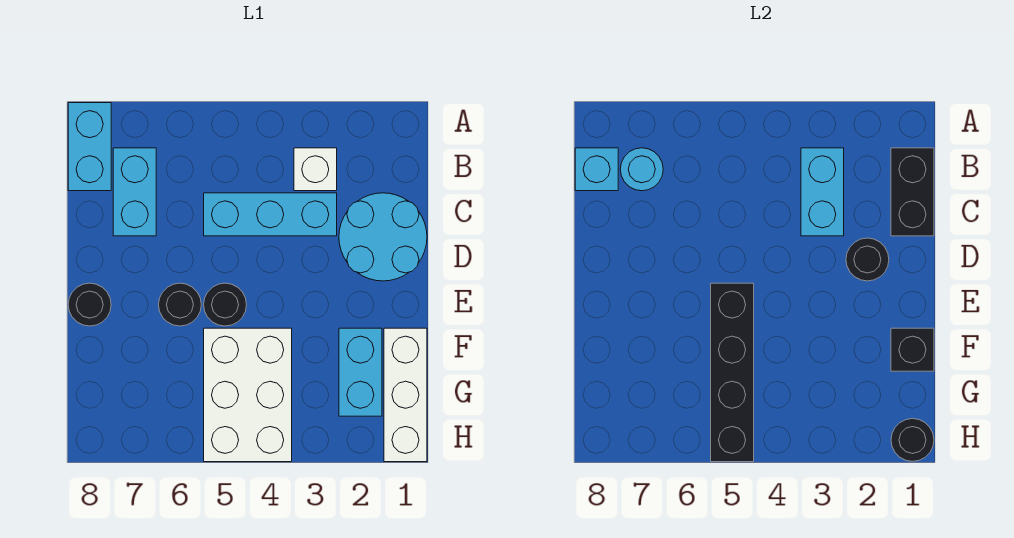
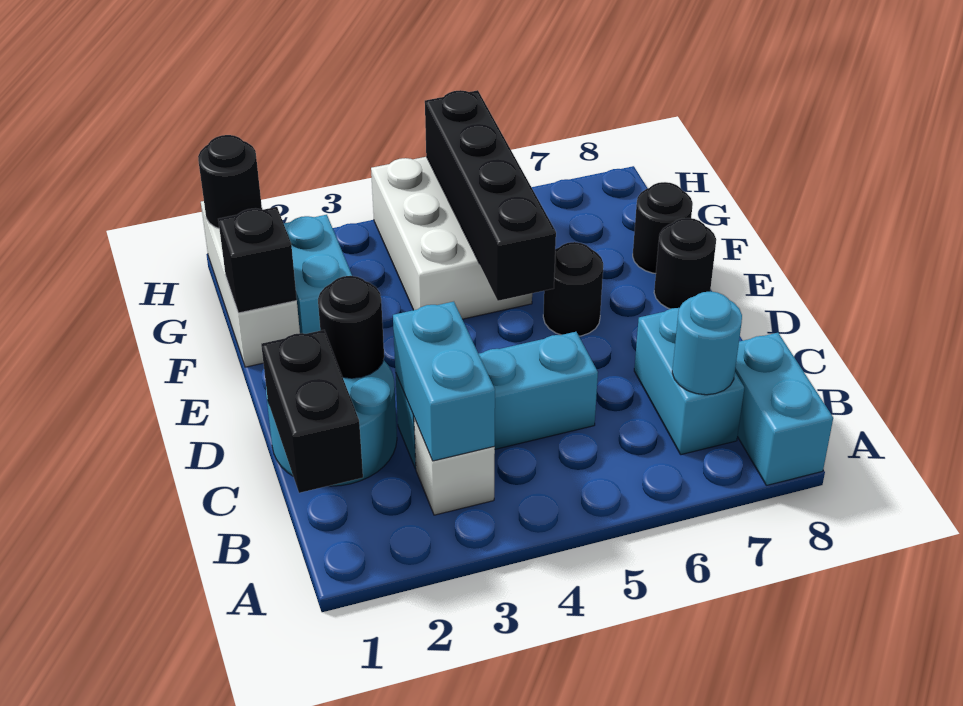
cyan brick B8 level 2 -> none
black round brick E5 level 1 -> black round brick F8 level 1

